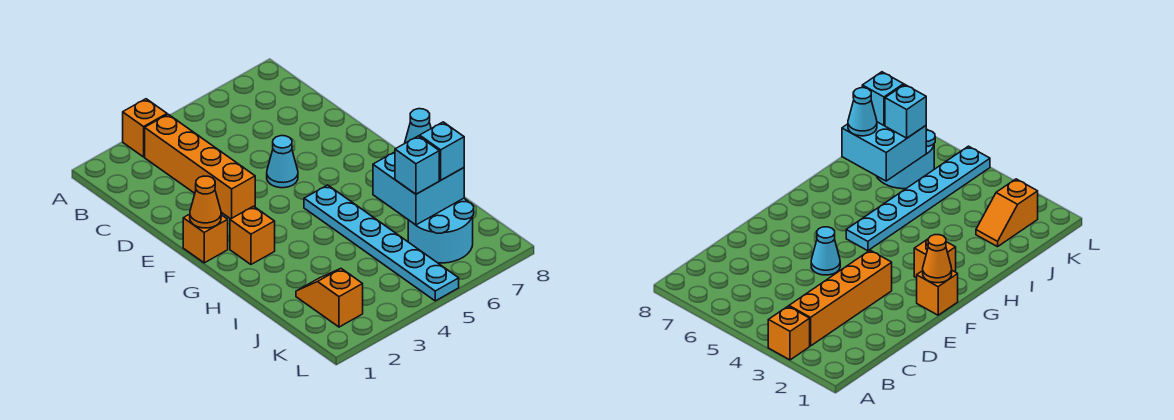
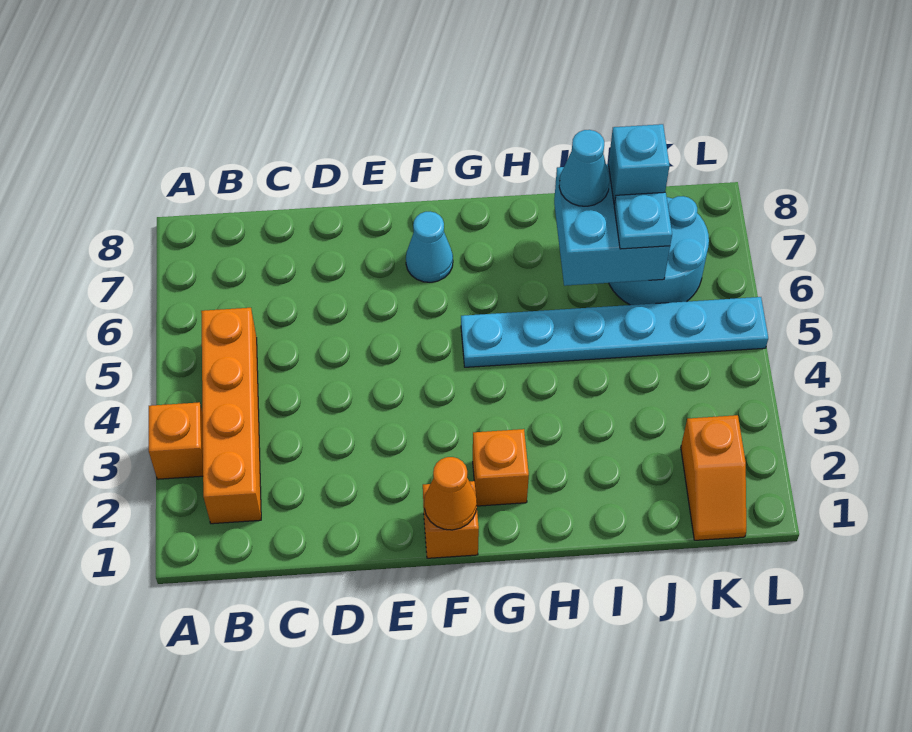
orange brick B3:E3 level 1 -> orange brick B2:B5 level 1
cyan cone E5 level 1 -> cyan cone F7 level 1
orange slope J2:K2 level 1 top K -> orange slope K1:K2 level 1 top 2
cyan brick J6 level 3 -> cyan plate J6 level 3

